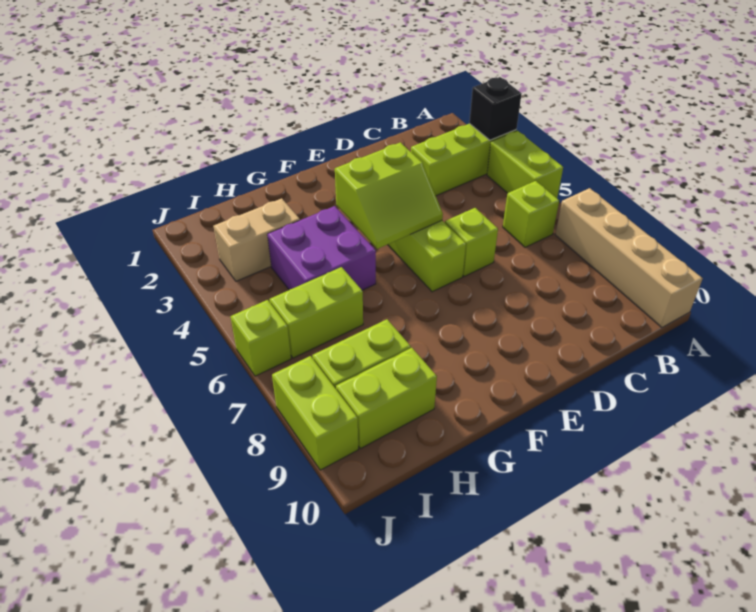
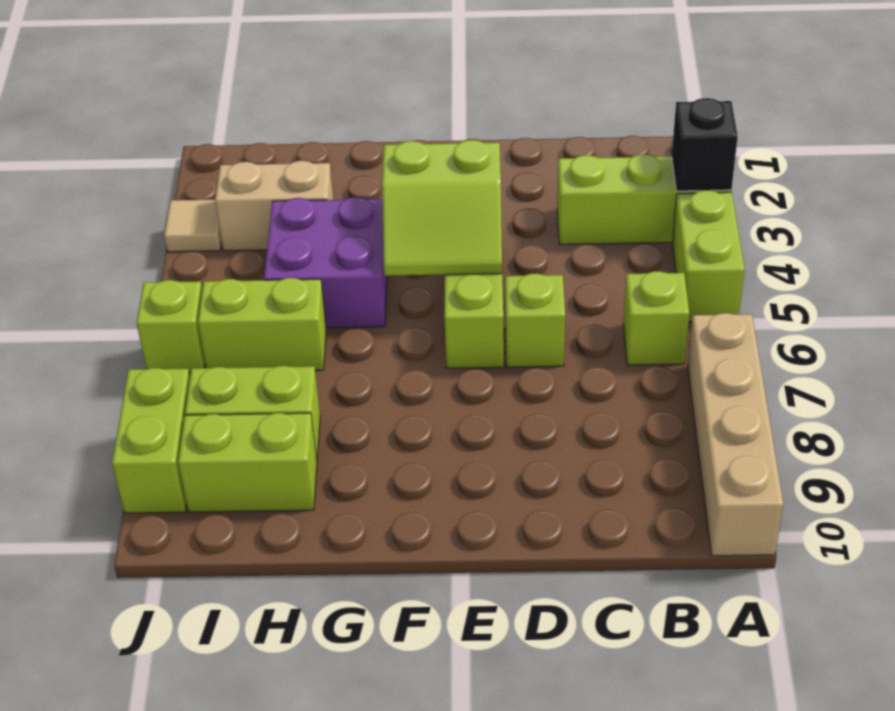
none -> tan tile J3 level 1

